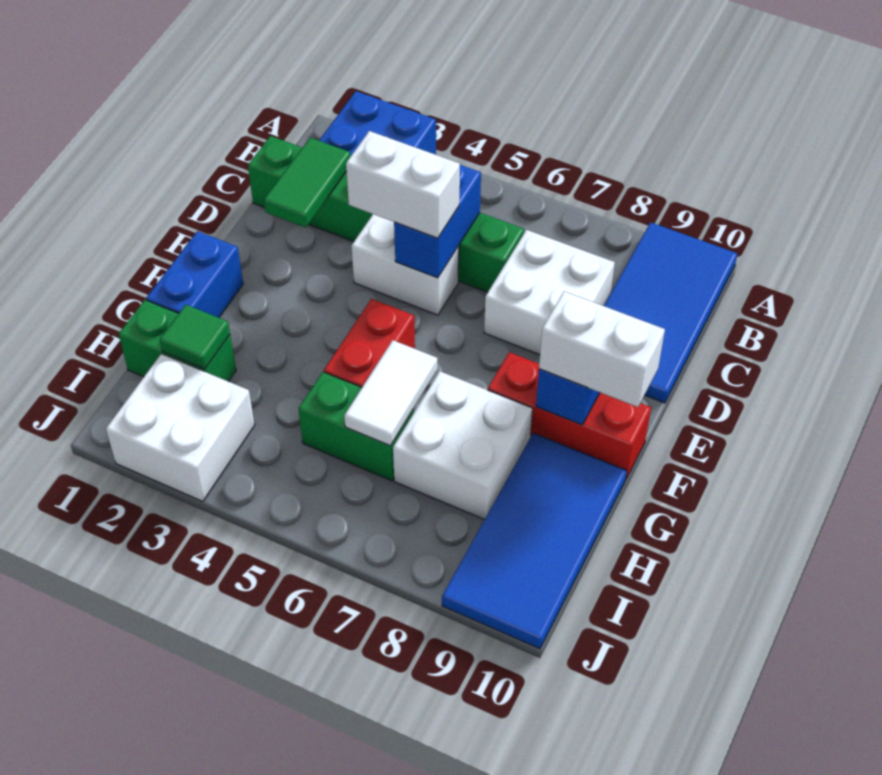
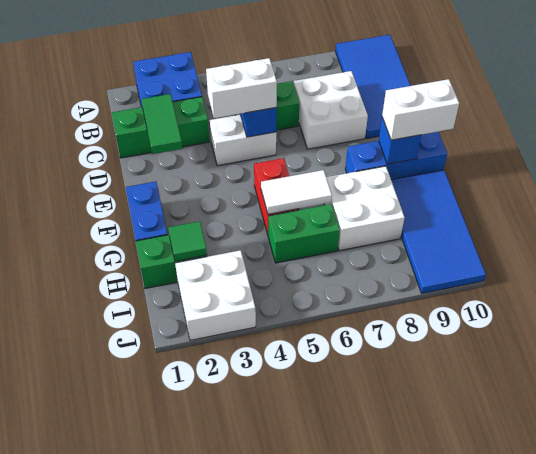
red brick F8:F10 level 1 -> blue brick F8:F10 level 1
white tile G6:H6 level 2 -> white tile G5:G6 level 2

